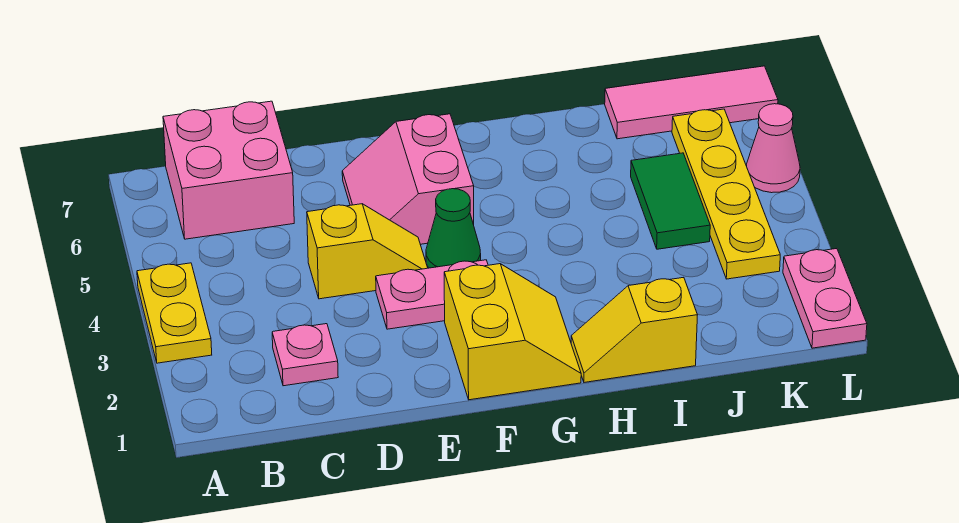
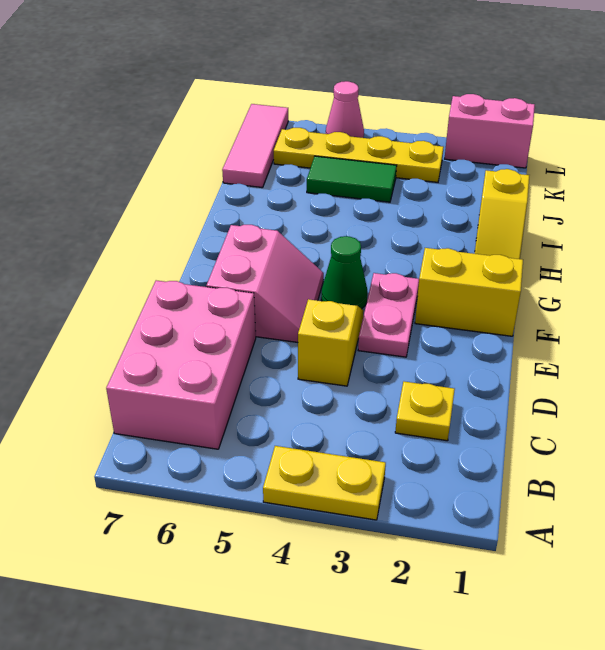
pink brick B6:C7 level 1 -> pink brick B6:D7 level 1
pink plate C2 level 1 -> yellow plate C2 level 1
pink slope E5:F6 level 1 top F -> pink slope E5:F6 level 1 top 6
pink plate L1:L2 level 1 -> pink brick L1:L2 level 1

